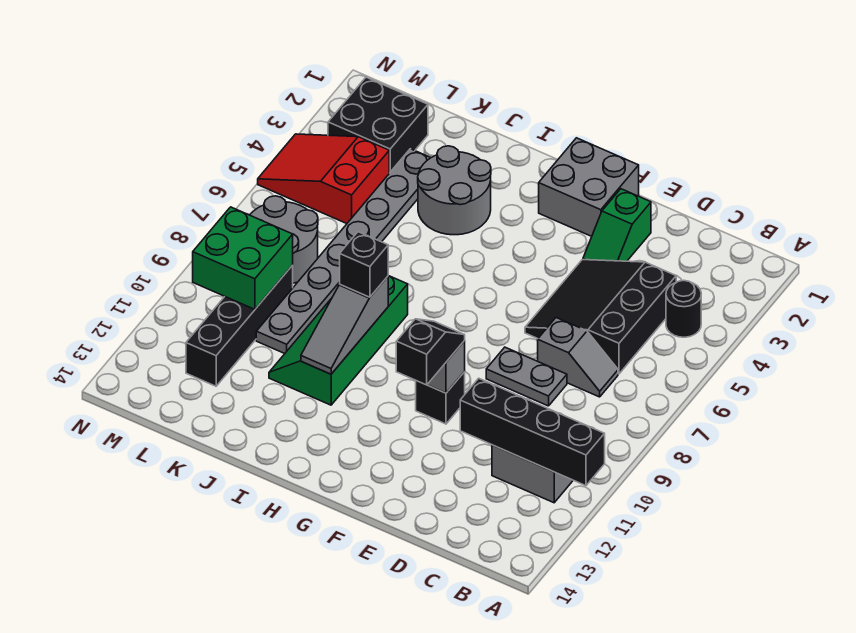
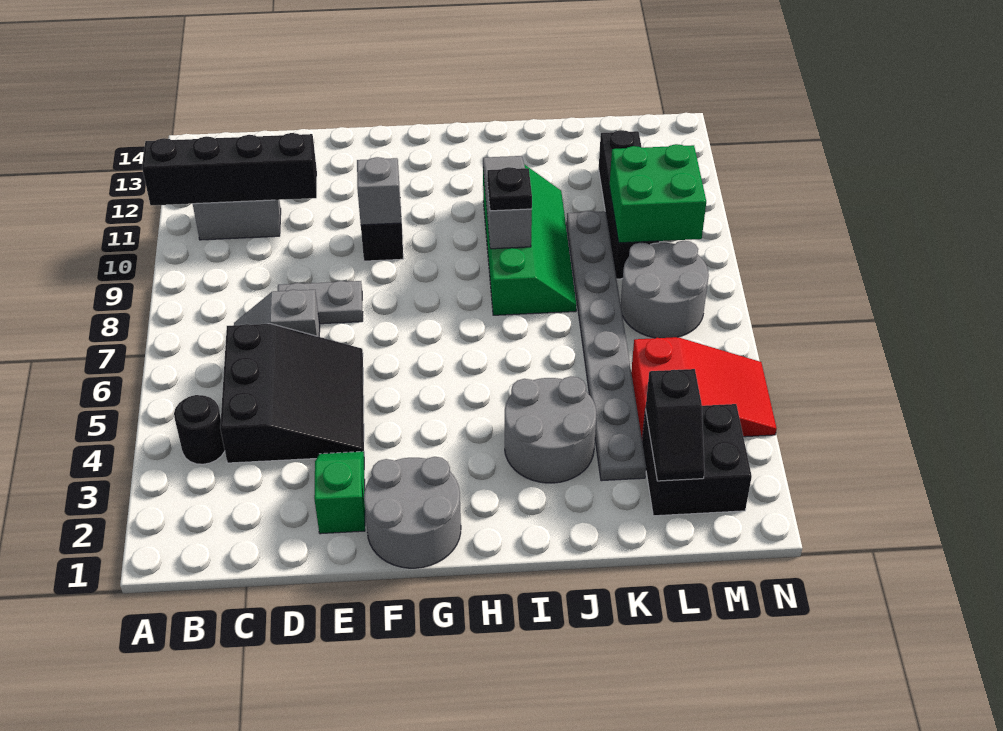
grey brick F1:G2 level 1 -> grey round brick F1:G2 level 1
black slope F10:F11 level 3 top 11 -> black slope L2:L3 level 2 top 3
black brick I9 level 3 -> black plate I9 level 3

